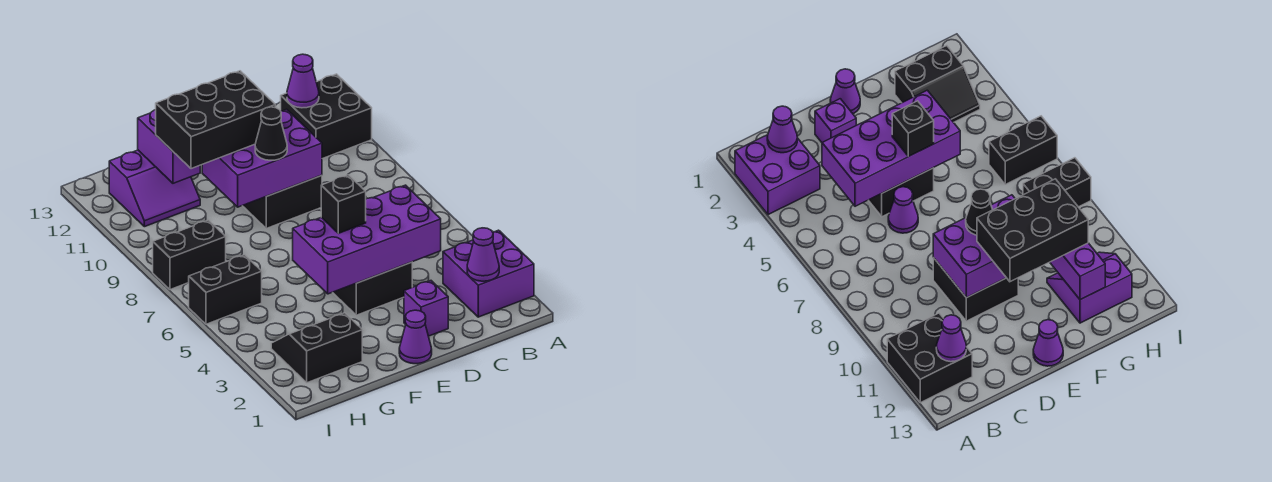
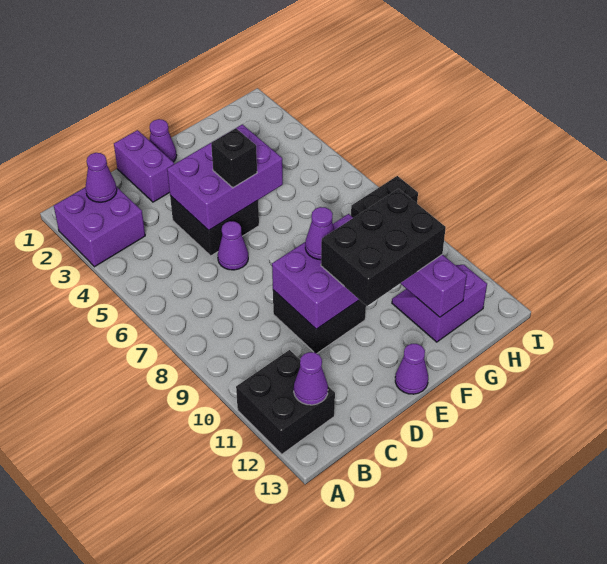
purple brick C4:F5 level 2 -> purple brick D4:F5 level 2
purple brick D2 level 1 -> purple brick D1:D2 level 1
black cone E9 level 3 -> purple cone E9 level 3
black slope G2:H3 level 1 top 2 -> none
black brick H6:I6 level 1 -> none

